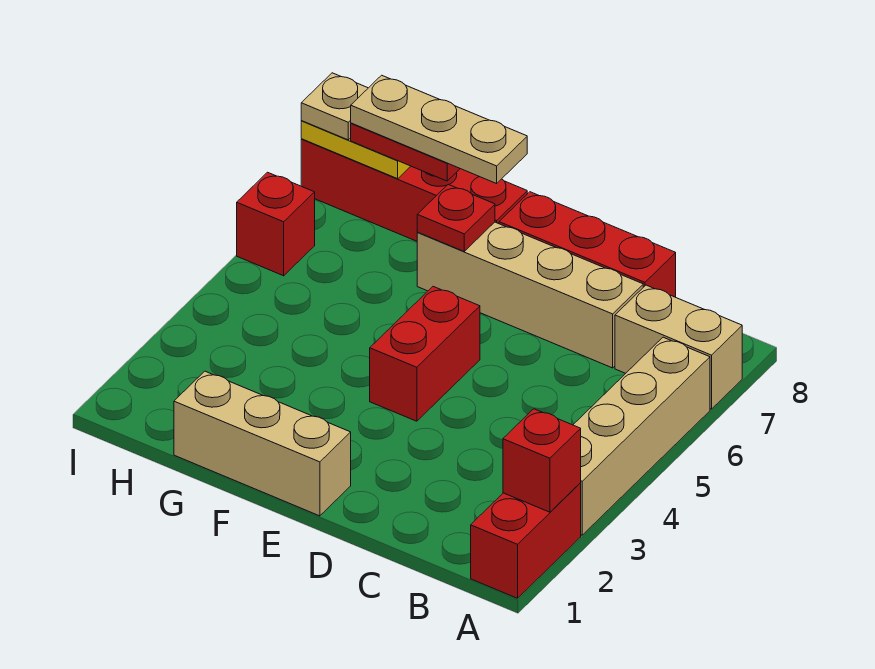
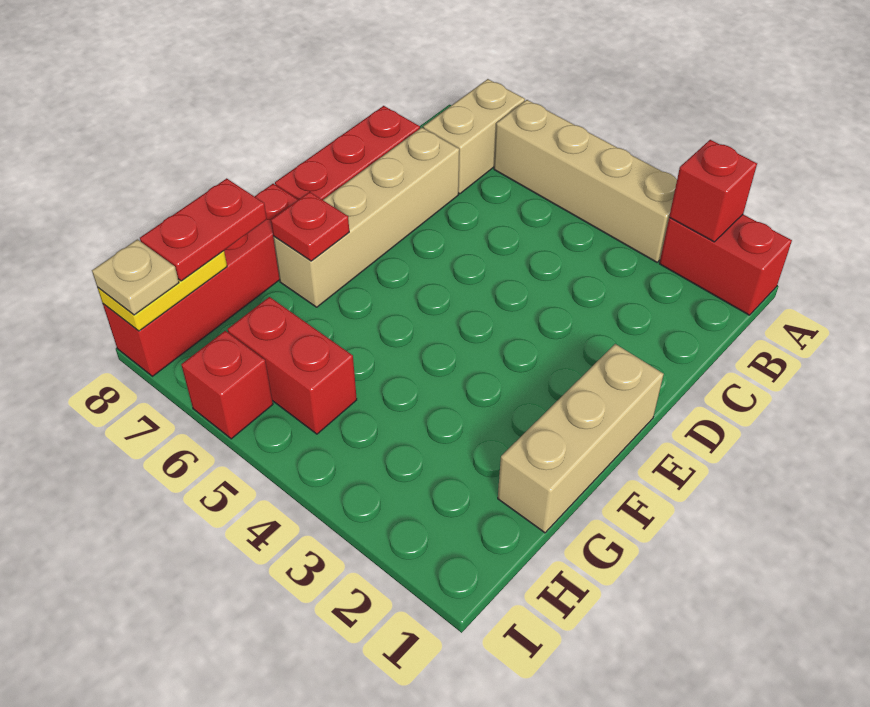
red brick E4:E5 level 1 -> red brick H5:H6 level 1
tan plate F8:H8 level 4 -> none

